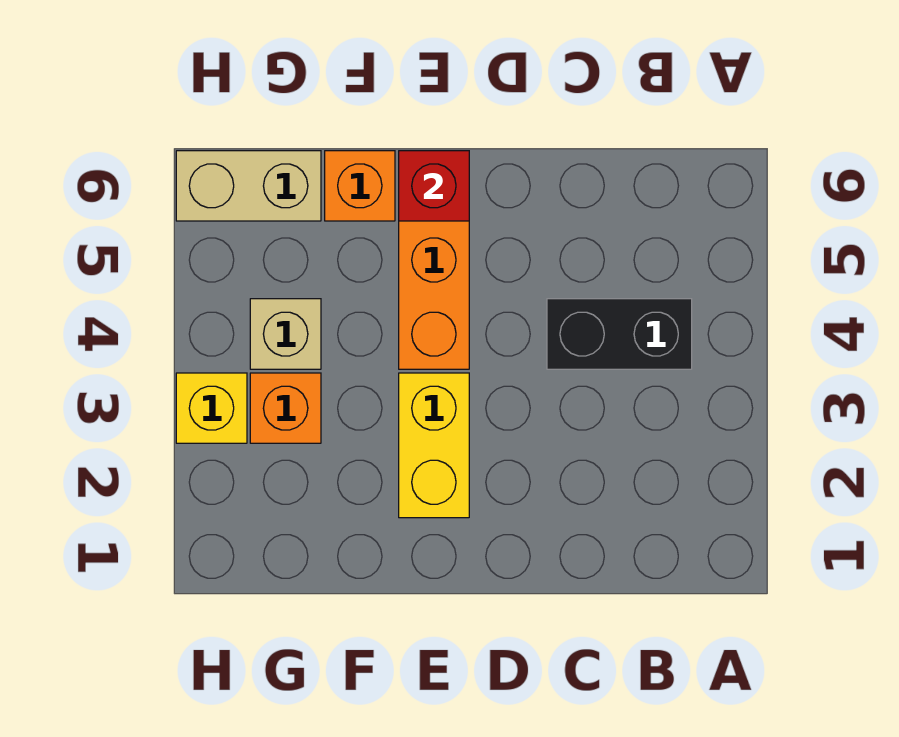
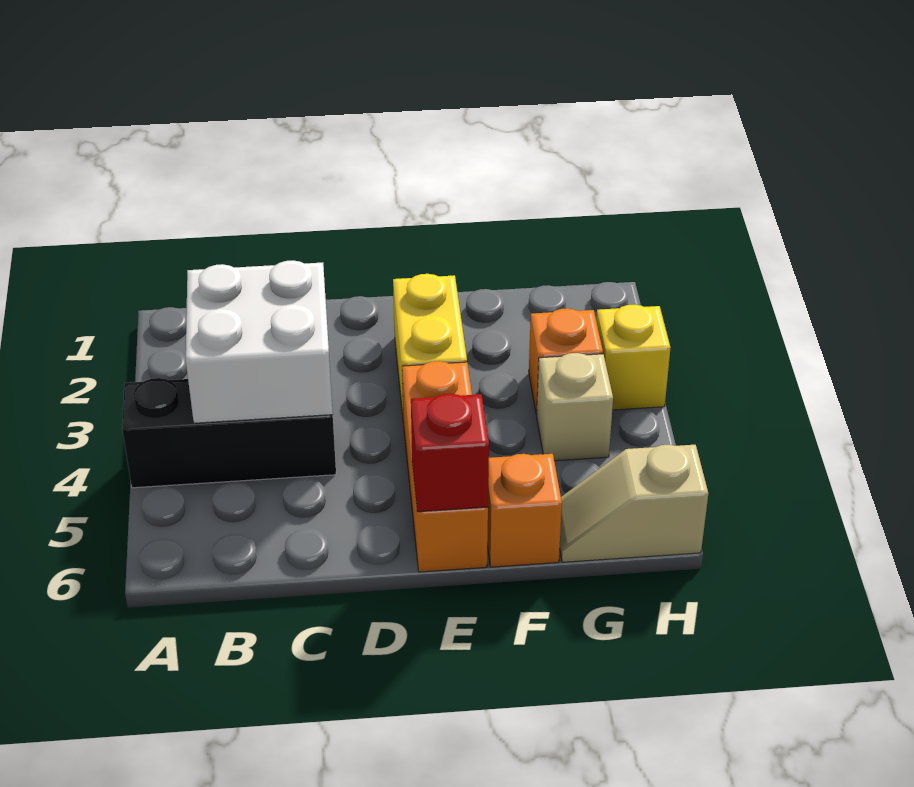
none -> white brick B3:C4 level 2
black brick B4:C4 level 1 -> black brick A4:C4 level 1
tan brick G6:H6 level 1 -> tan slope G6:H6 level 1 top H

